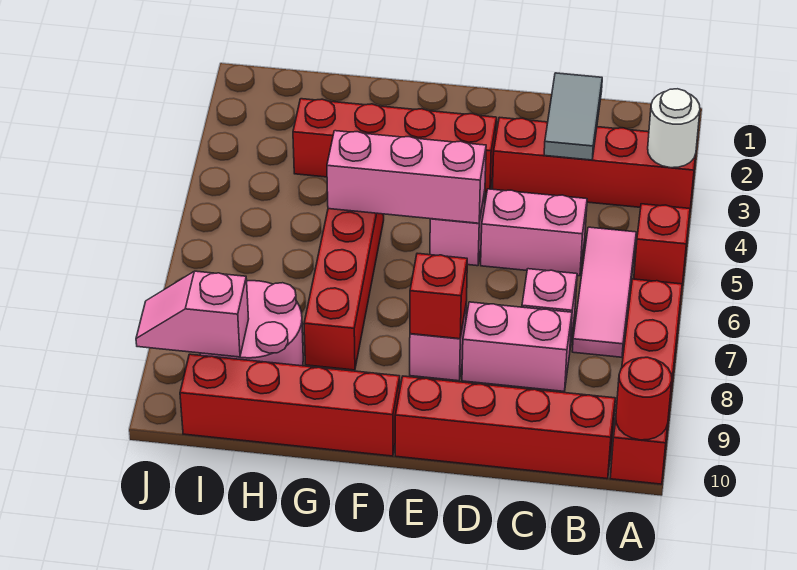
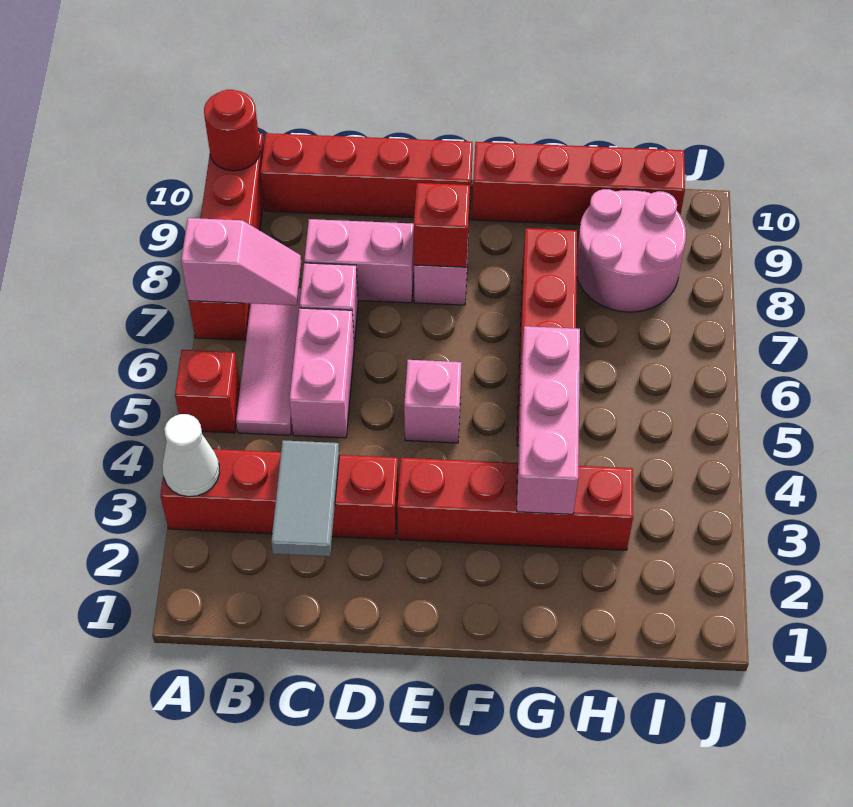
white round brick A3 level 2 -> white cone A3 level 2
pink brick C5:D5 level 1 -> pink brick C5:C6 level 1
pink brick E5:G5 level 2 -> pink brick G3:G5 level 2
pink slope I9:J9 level 2 top I -> pink slope A7:B7 level 2 top A

